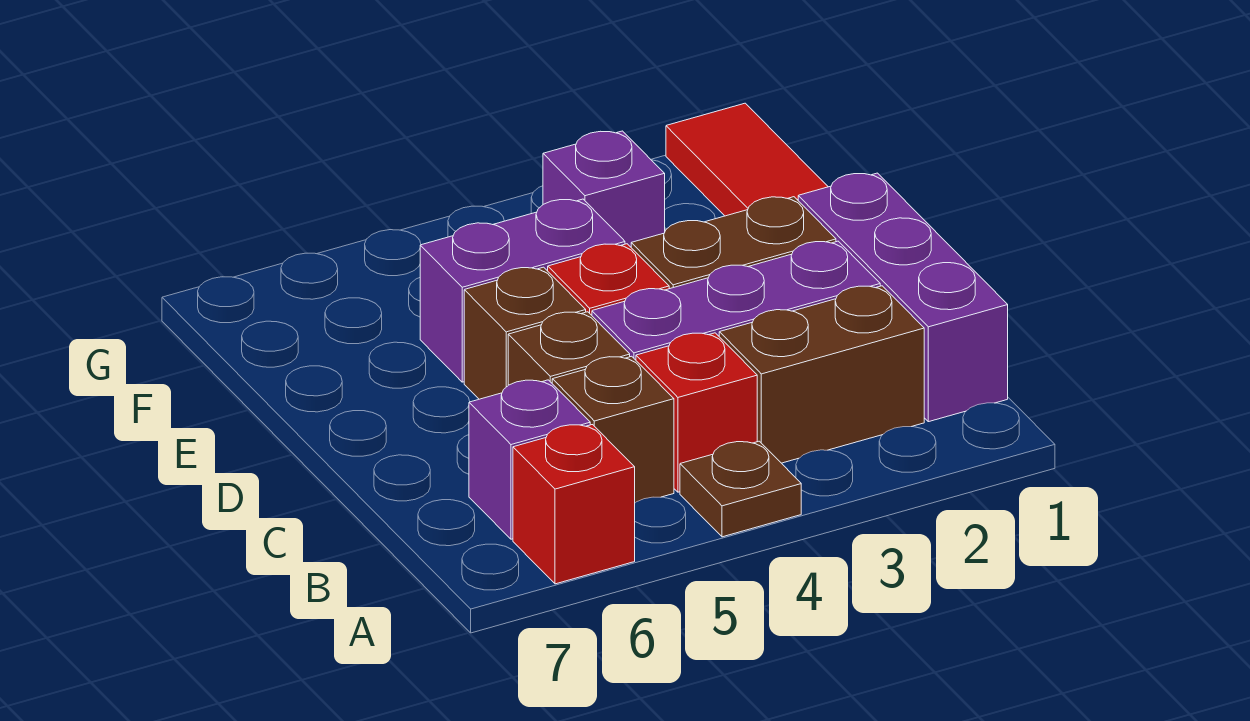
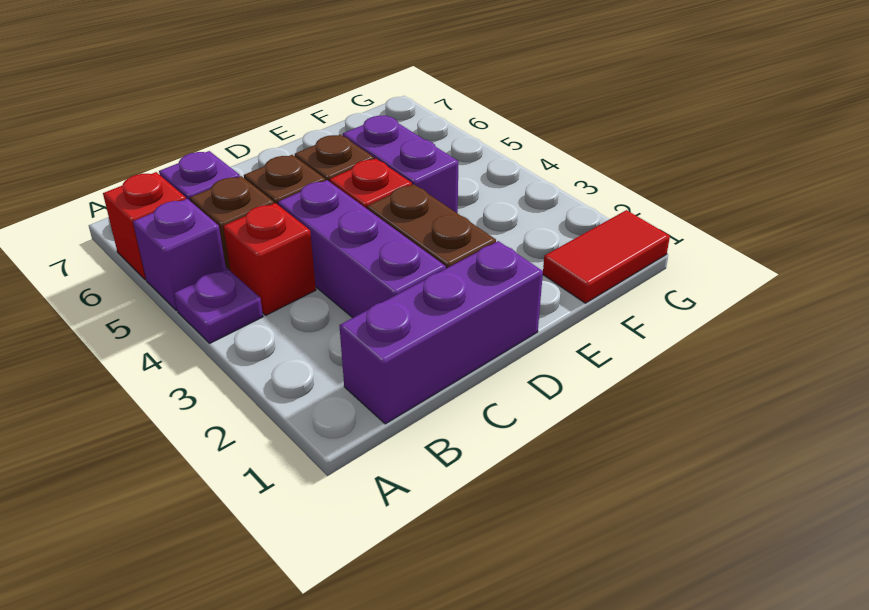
brown plate A4 level 1 -> purple plate A4 level 1
brown brick B2:B3 level 1 -> none
purple brick F3 level 1 -> purple brick A5 level 1

